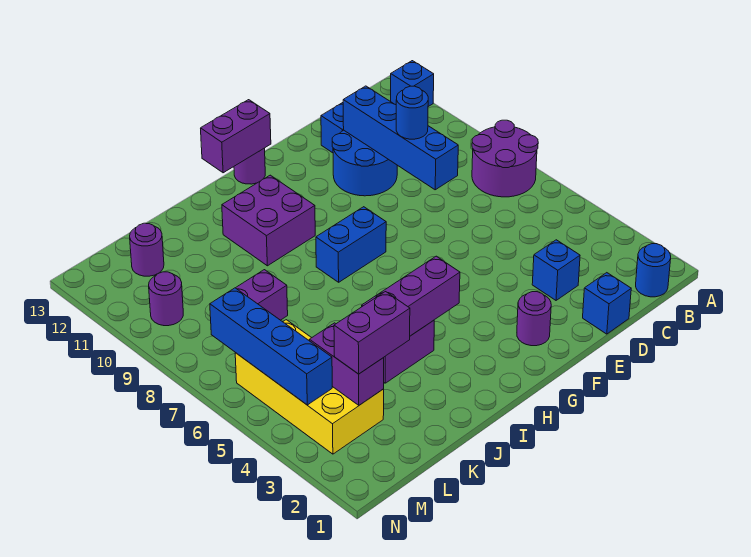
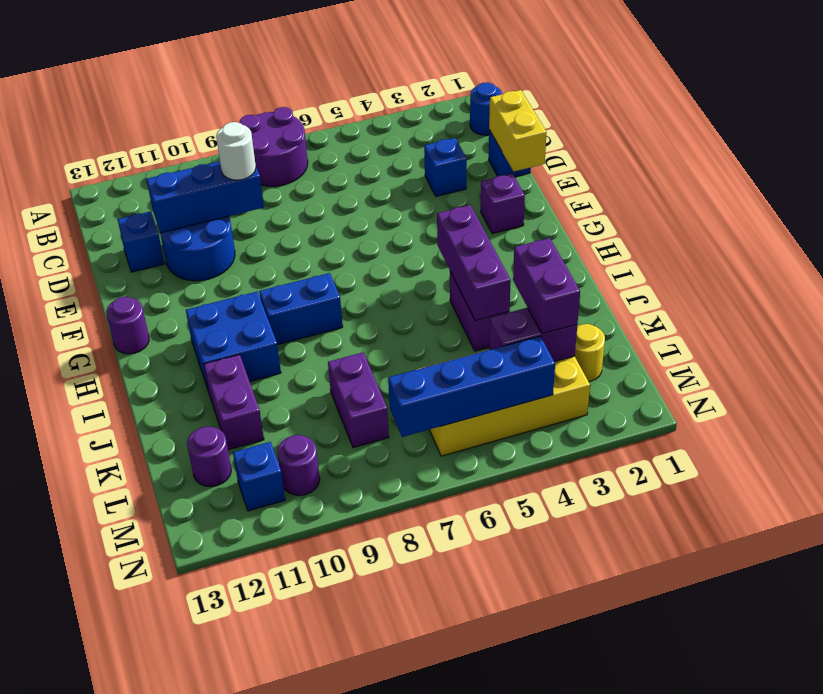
blue brick A12 level 1 -> blue brick M11 level 1
none -> yellow brick D1:E1 level 2
blue brick D8:D11 level 2 -> blue brick D9:D11 level 2
blue round brick D9 level 3 -> white round brick D9 level 3
purple round brick F2 level 1 -> purple brick F2 level 1
blue brick G8:H8 level 1 -> blue brick H8:H9 level 1
purple brick G13:H13 level 2 -> purple brick J11:K11 level 1
purple brick H10:I11 level 1 -> blue brick H10:I11 level 1
none -> yellow round brick L2 level 1

